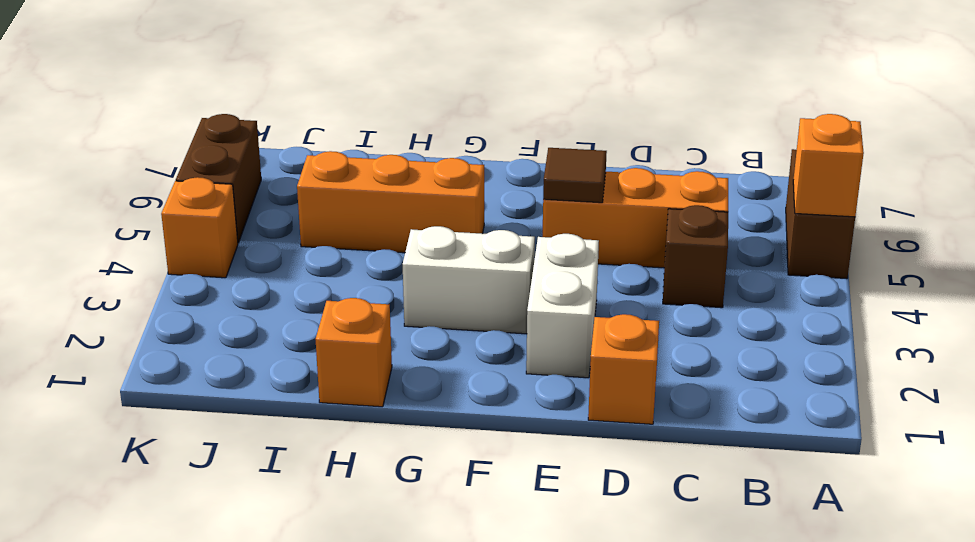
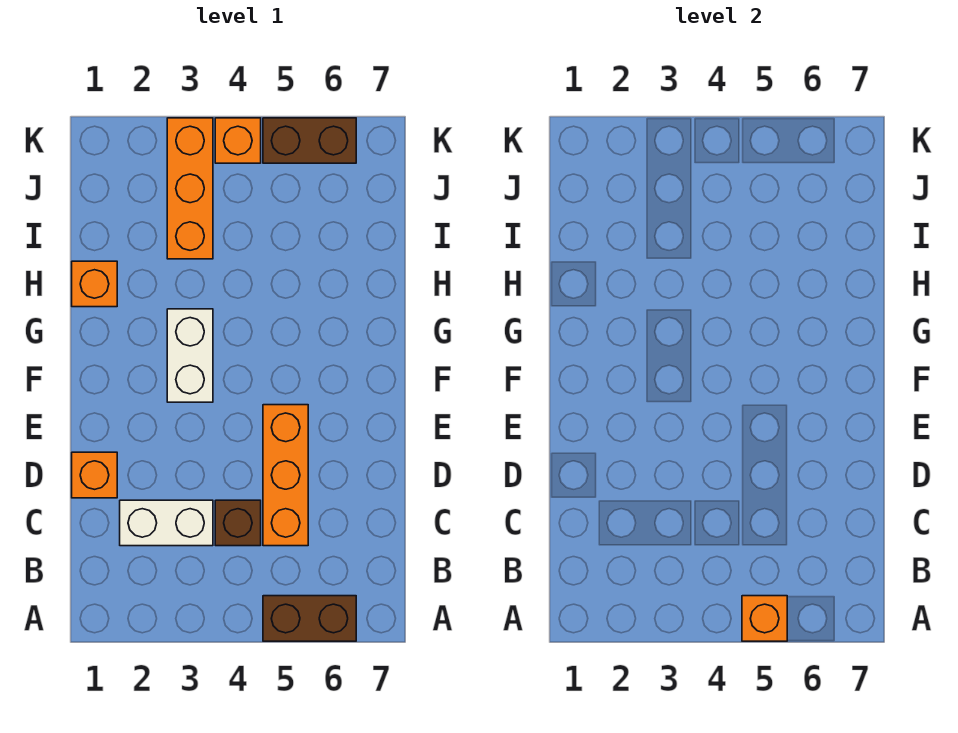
white brick E2:E3 level 1 -> white brick C2:C3 level 1
brown tile E5 level 2 -> none
orange brick G5:I5 level 1 -> orange brick I3:K3 level 1

